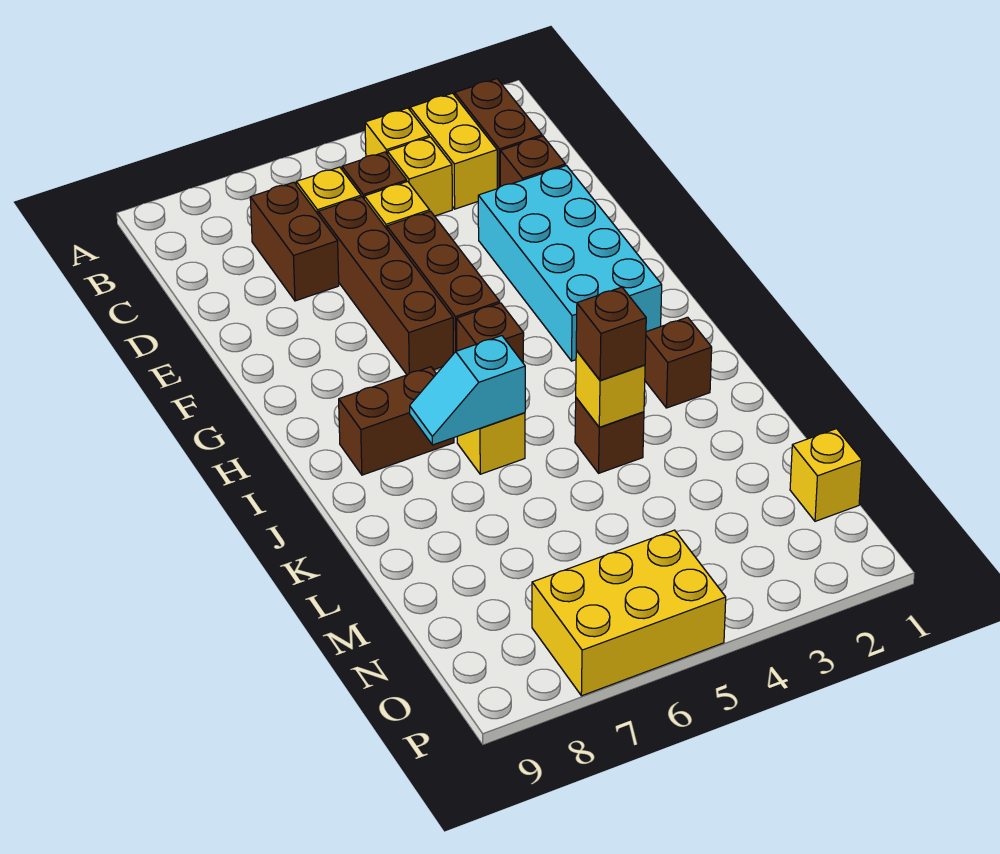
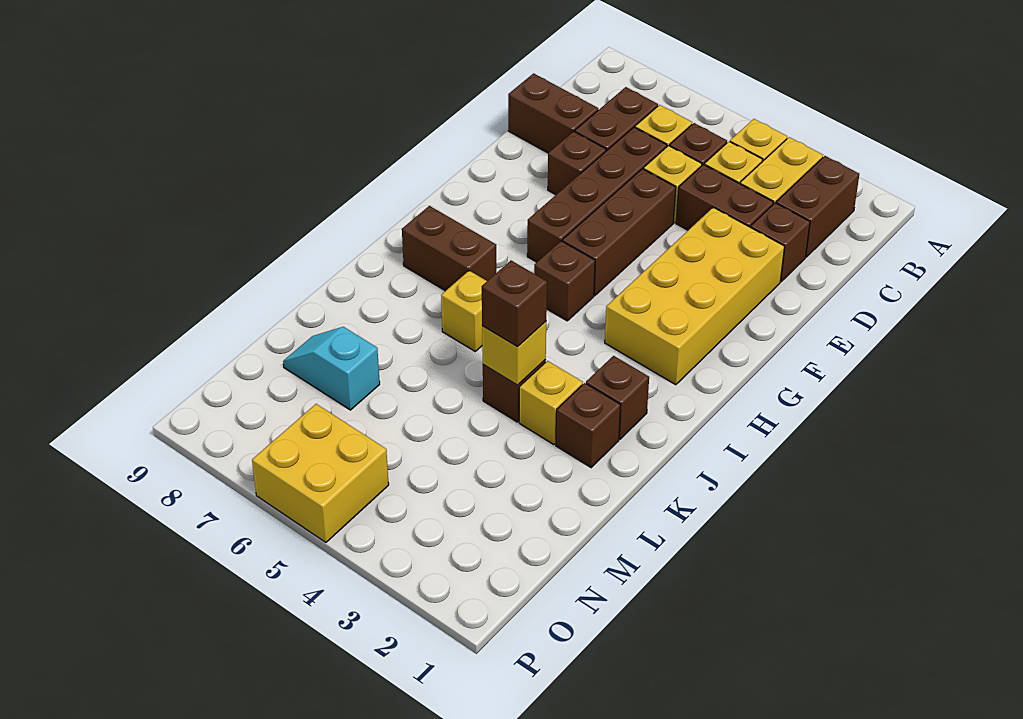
none -> brown brick D3:D4 level 1
none -> brown brick D8:D9 level 1
cyan brick E2:H3 level 1 -> yellow brick E2:H3 level 1
none -> brown brick E7 level 1
cyan slope J6:J7 level 2 top 6 -> cyan slope M7:M8 level 1 top 7
none -> brown brick K2 level 1
yellow brick N1 level 1 -> yellow brick K3 level 1
yellow brick O5:P7 level 1 -> yellow brick O5:P6 level 1

